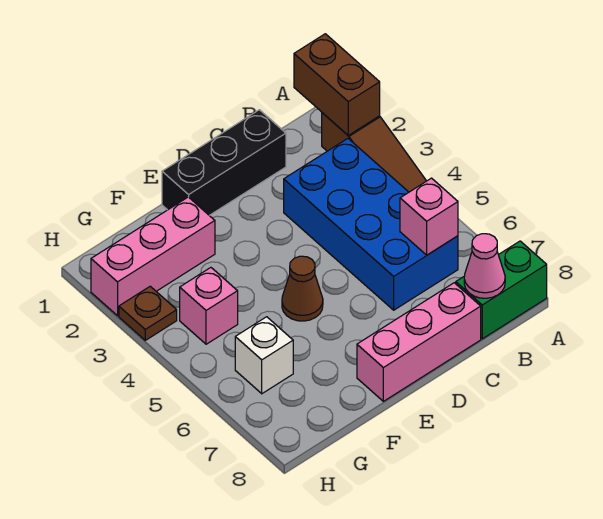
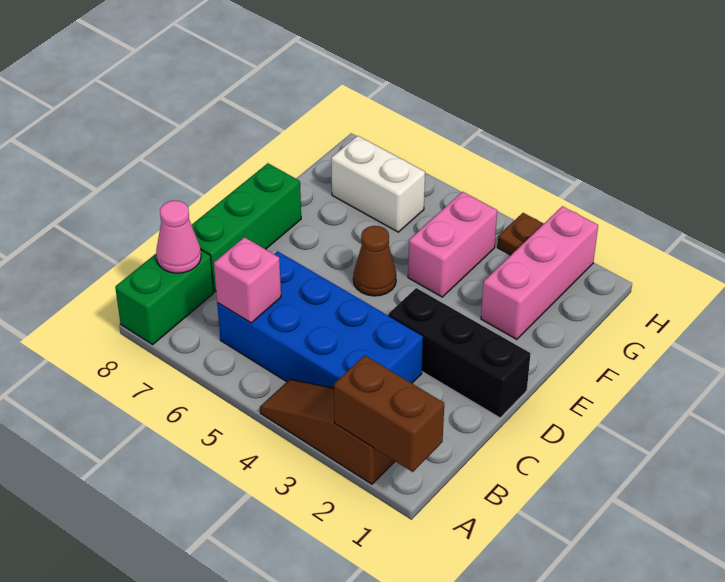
black brick C1:E1 level 1 -> black brick D1:D3 level 1
pink brick C8:E8 level 1 -> green brick C8:E8 level 1
pink brick G4 level 1 -> pink brick F4:G4 level 1
white brick G6 level 1 -> white brick G6:G7 level 1

